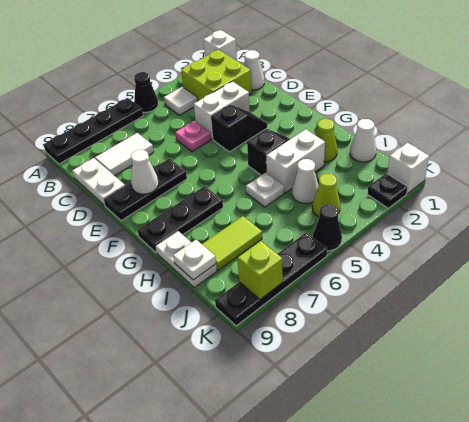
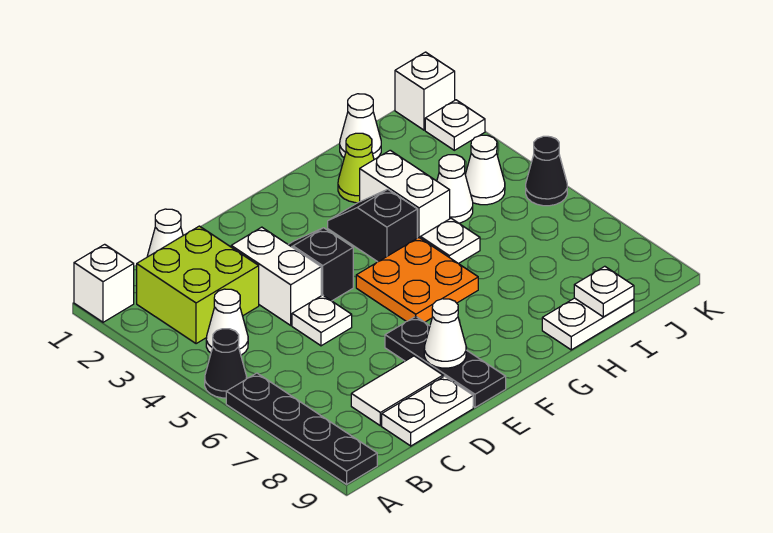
white tile B4 level 1 -> white cone B4 level 1
white tile C7:C8 level 1 -> white tile C8:D8 level 1
pink plate D5 level 1 -> white plate D5 level 1
none -> orange plate F5:G6 level 1
black plate G7:G9 level 1 -> none
lime tile I7:I8 level 1 -> none
lime cone J4 level 1 -> white cone J4 level 1
black plate K2 level 1 -> white plate K2 level 1
black plate K6:K9 level 1 -> none
lime brick K8 level 2 -> none

